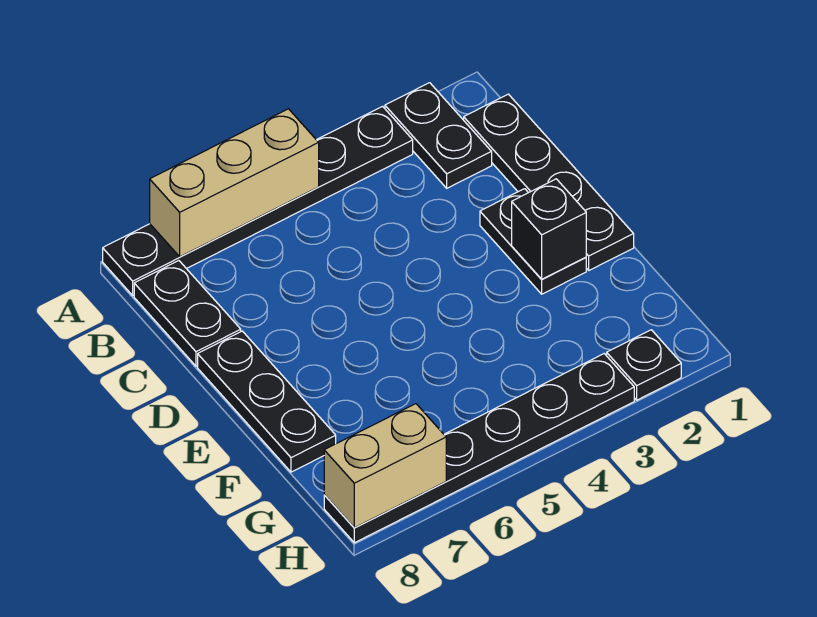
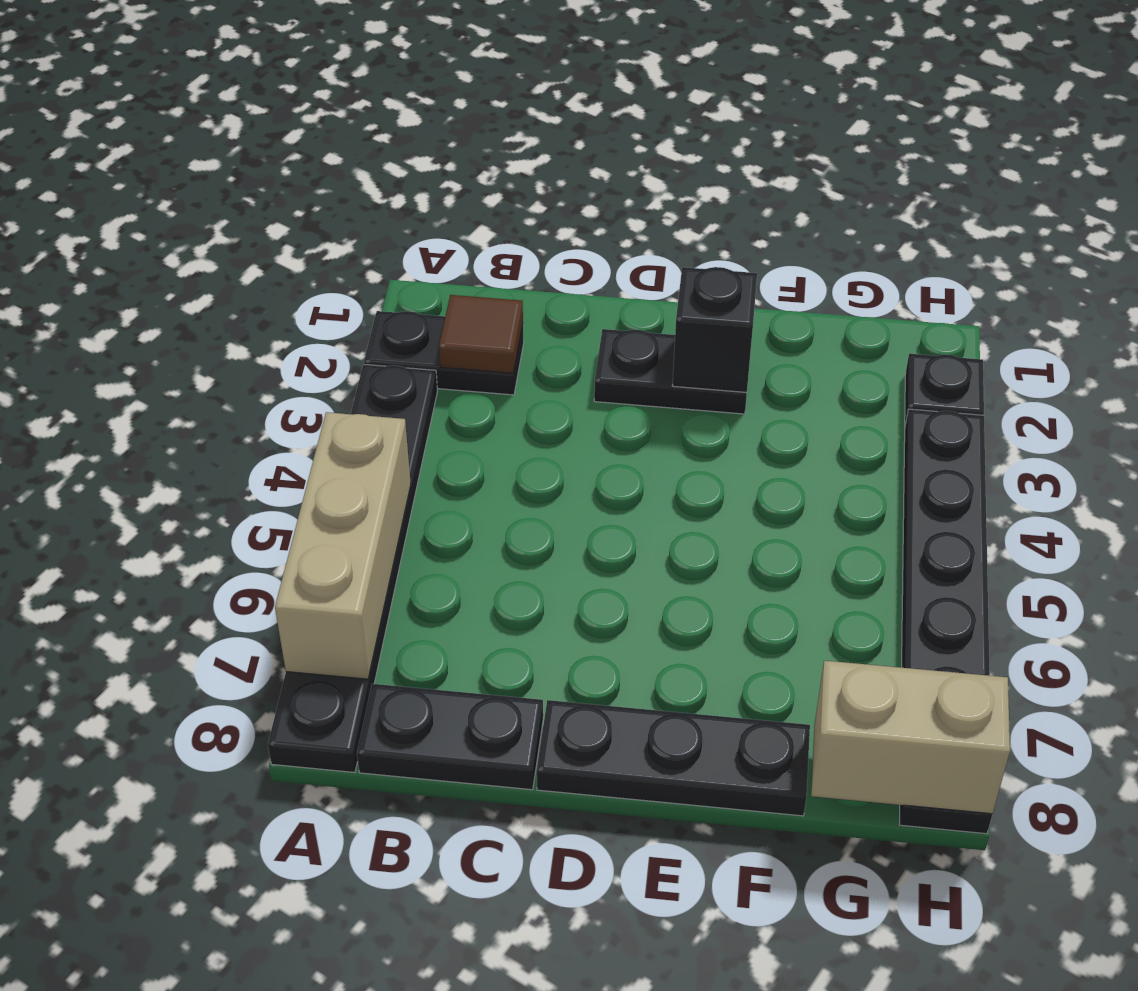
black plate B1:E1 level 1 -> none
none -> brown tile B2 level 2
tan brick H7:H8 level 2 -> tan brick G8:H8 level 2

